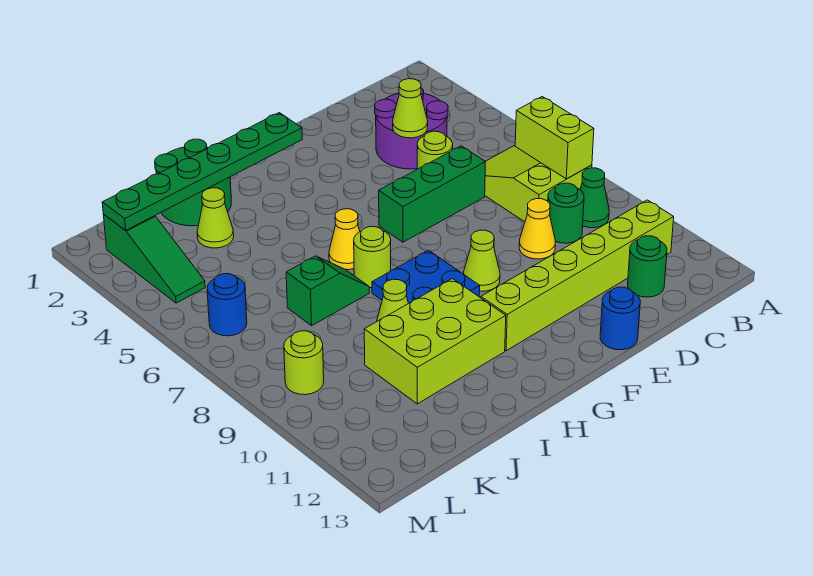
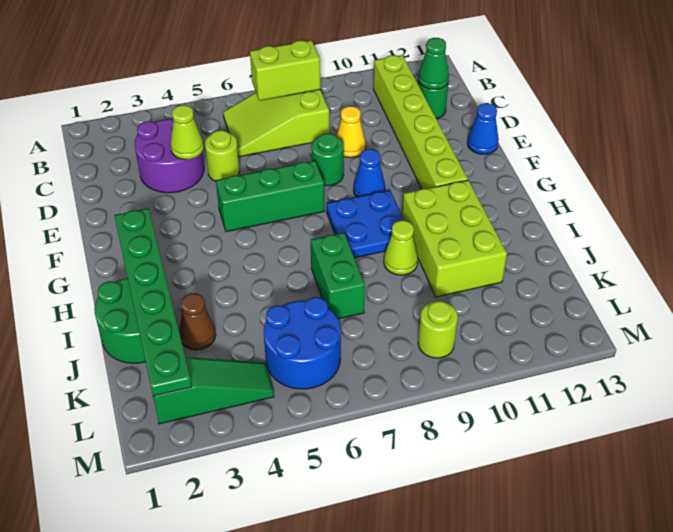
green cone B9 level 1 -> green cone C12 level 2
green round brick C9 level 1 -> green round brick E8 level 1
green brick D6:F6 level 1 -> green brick F5:F7 level 1
blue round brick E13 level 1 -> blue cone E13 level 1
lime cone F9 level 1 -> blue cone F9 level 1
yellow cone H6 level 1 -> none
lime round brick H7 level 1 -> none
green slope I7:J7 level 1 top J -> green brick I7:J7 level 1
lime cone J3 level 1 -> brown cone J3 level 1
blue round brick L6 level 1 -> blue round brick K5:L6 level 1

